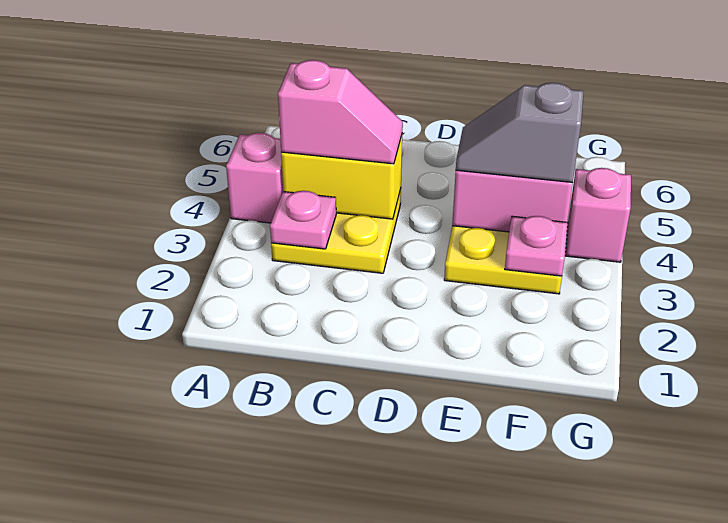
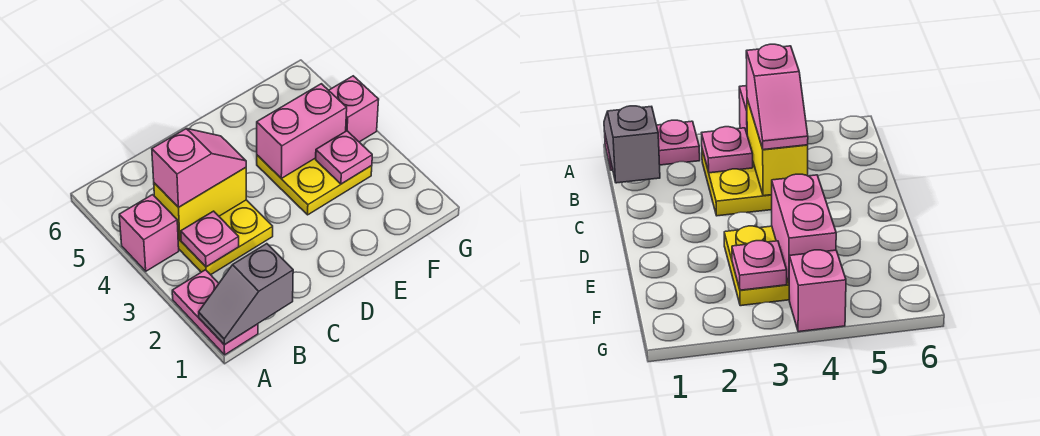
none -> pink plate A1:A2 level 1
grey slope E4:F4 level 3 top F -> grey slope A1:B1 level 2 top B

